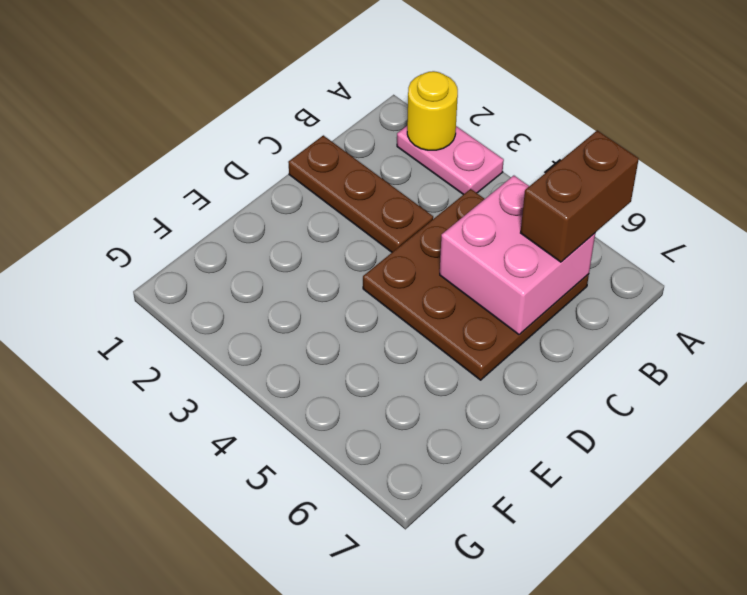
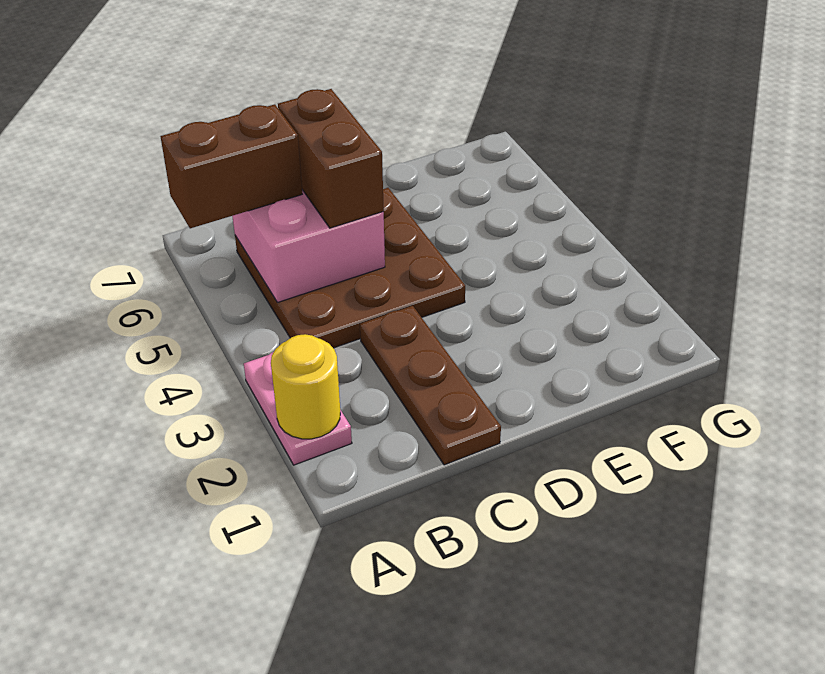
none -> brown brick C5:C6 level 3

